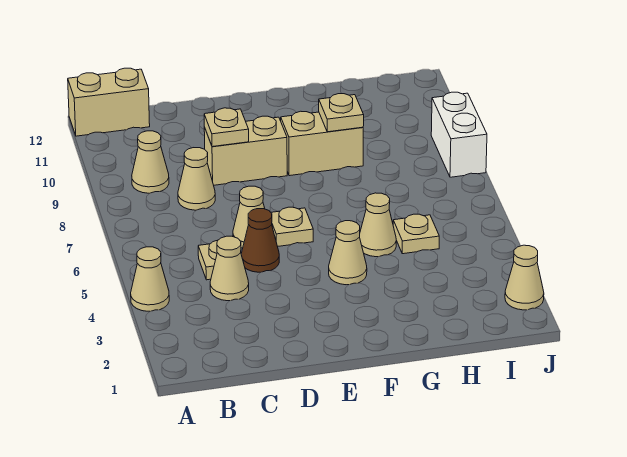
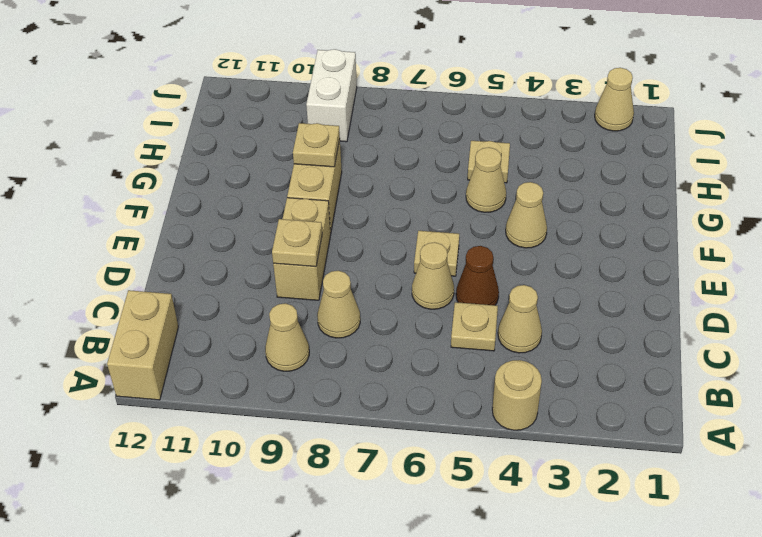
tan cone A4 level 1 -> tan round brick A4 level 1
white brick J8:J9 level 1 -> white brick I9:J9 level 1

